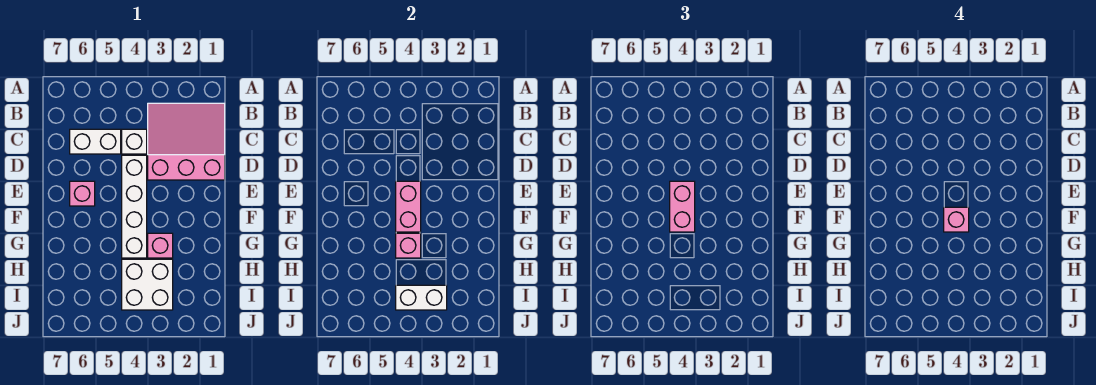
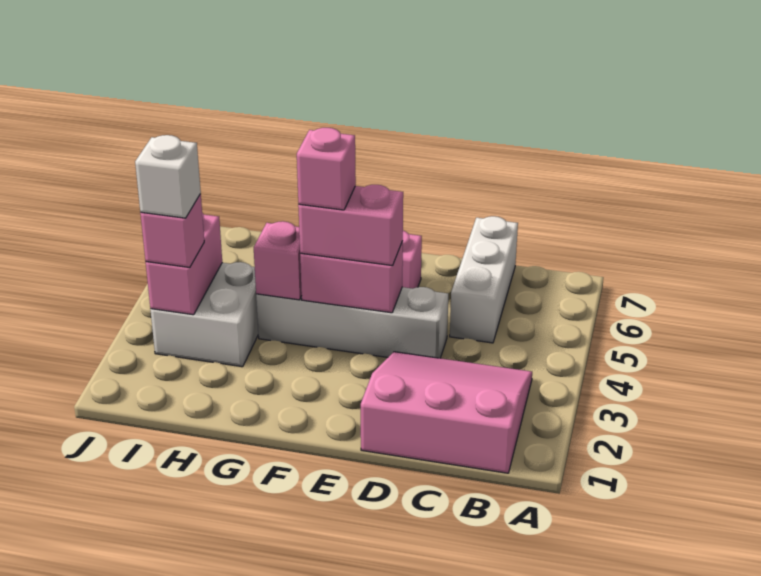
pink slope B1:D3 level 1 top D -> pink slope B1:D3 level 1 top 1
white brick C4 level 1 -> white brick I3 level 4
white brick C5:C6 level 1 -> white brick C5:C7 level 1
pink brick G3 level 1 -> pink brick I3 level 3
white brick I3:I4 level 2 -> pink brick I3:I4 level 2

